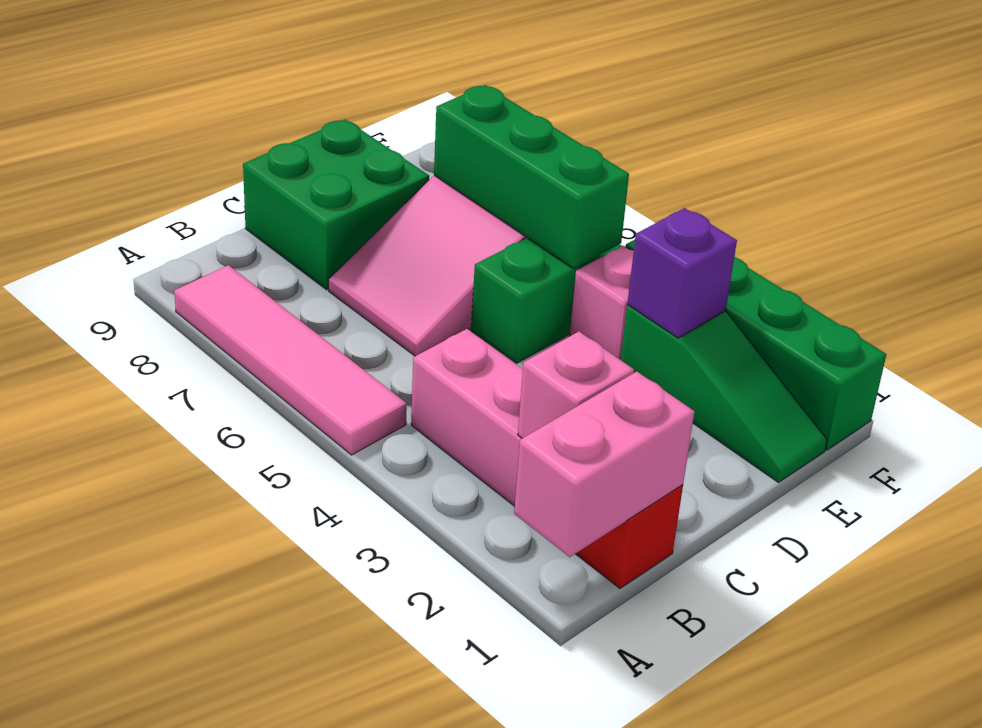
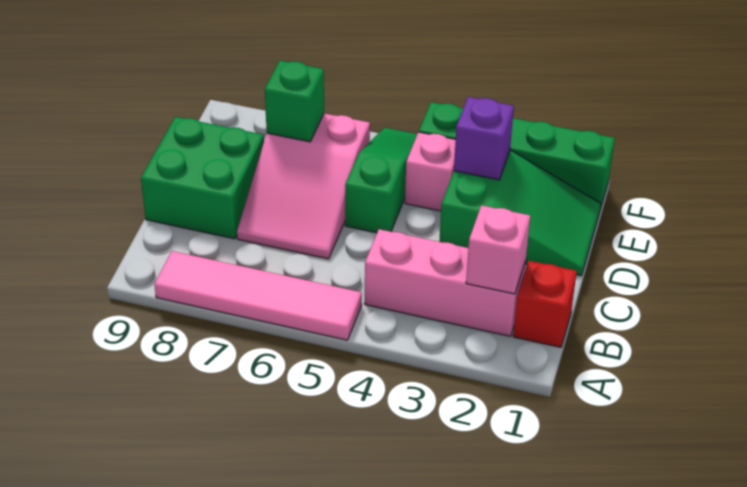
pink brick A1:B1 level 2 -> none
green slope E1:E3 level 1 top 3 -> green slope D1:E3 level 1 top 3
green brick E5:E7 level 2 -> green brick E7 level 2

